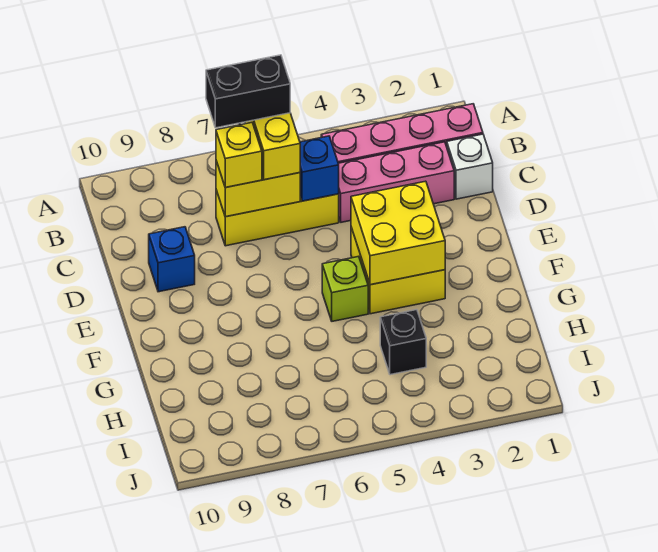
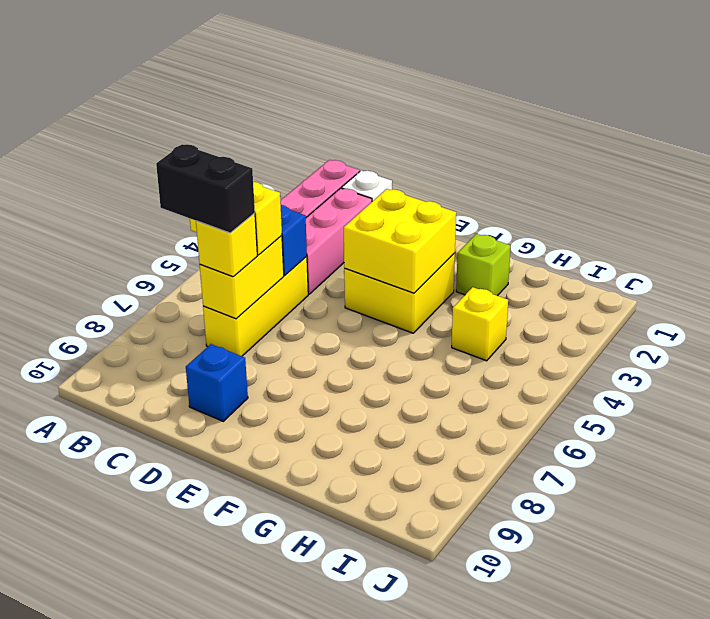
black brick B6:B7 level 4 -> black brick B7:C7 level 4
lime brick F5 level 1 -> lime brick G2 level 1
black brick H4 level 1 -> yellow brick H4 level 1

